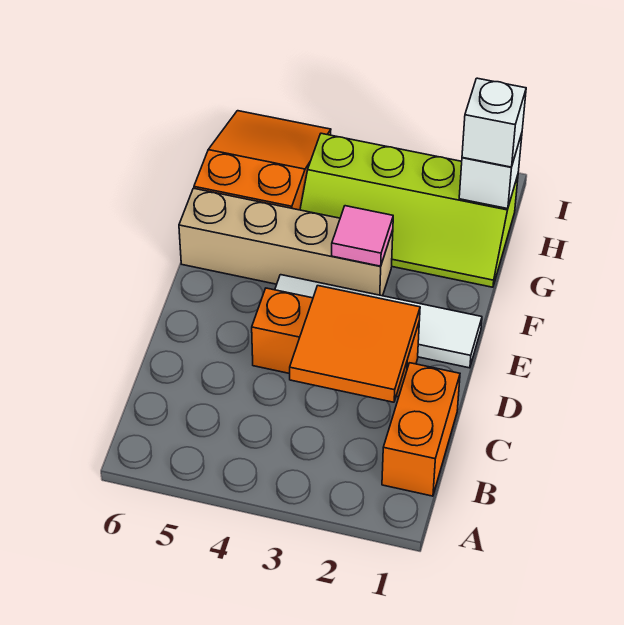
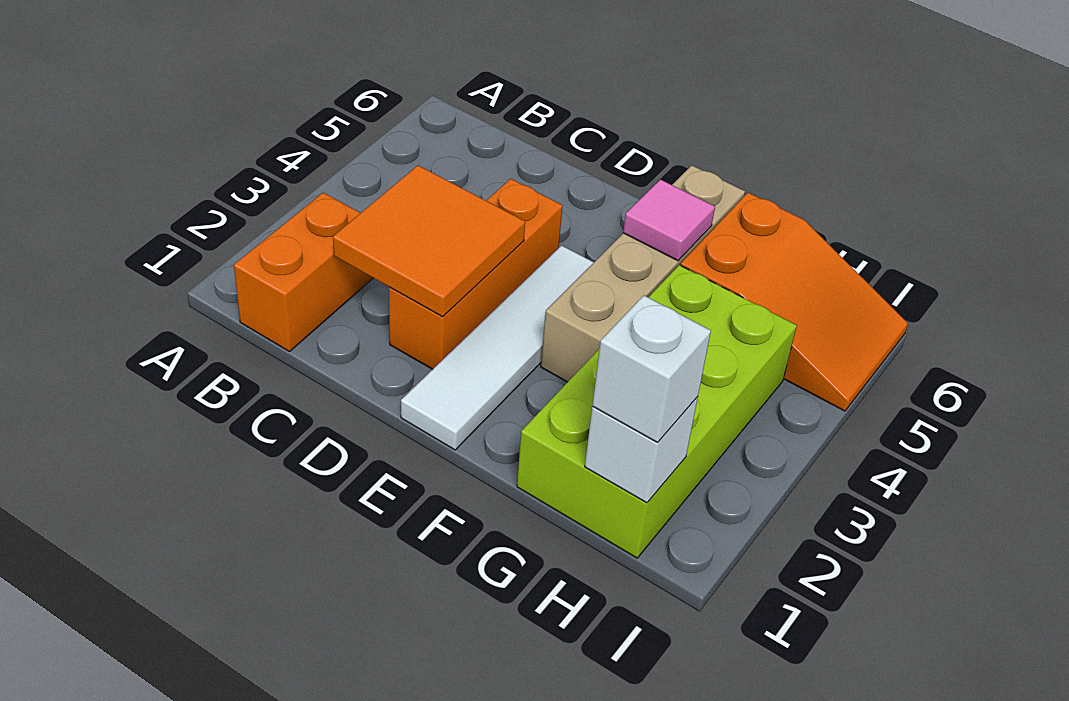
orange brick B1:C1 level 1 -> orange brick B1:B2 level 1
pink tile F3 level 2 -> pink tile F5 level 2
lime slope G1:H4 level 1 top H -> lime brick G1:H4 level 1

